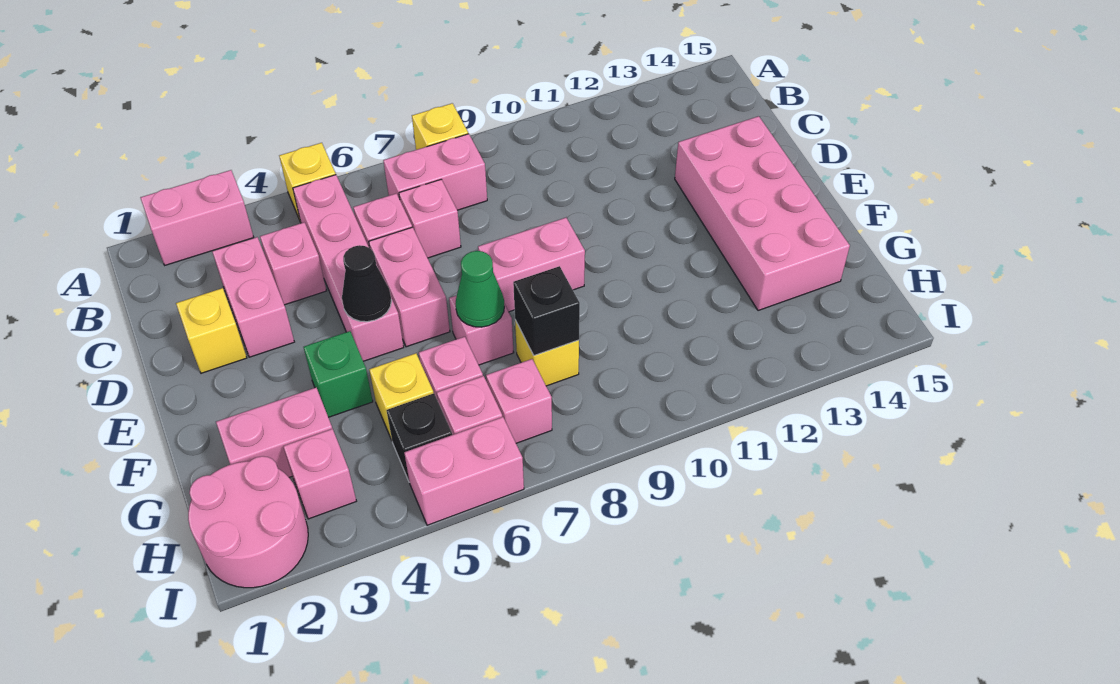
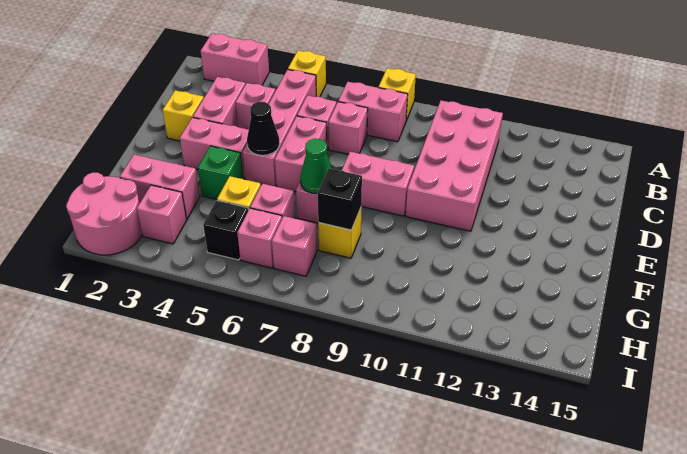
pink brick D13:G14 level 1 -> pink brick B10:E11 level 1
pink brick I5:I6 level 1 -> pink brick E3:E4 level 1

